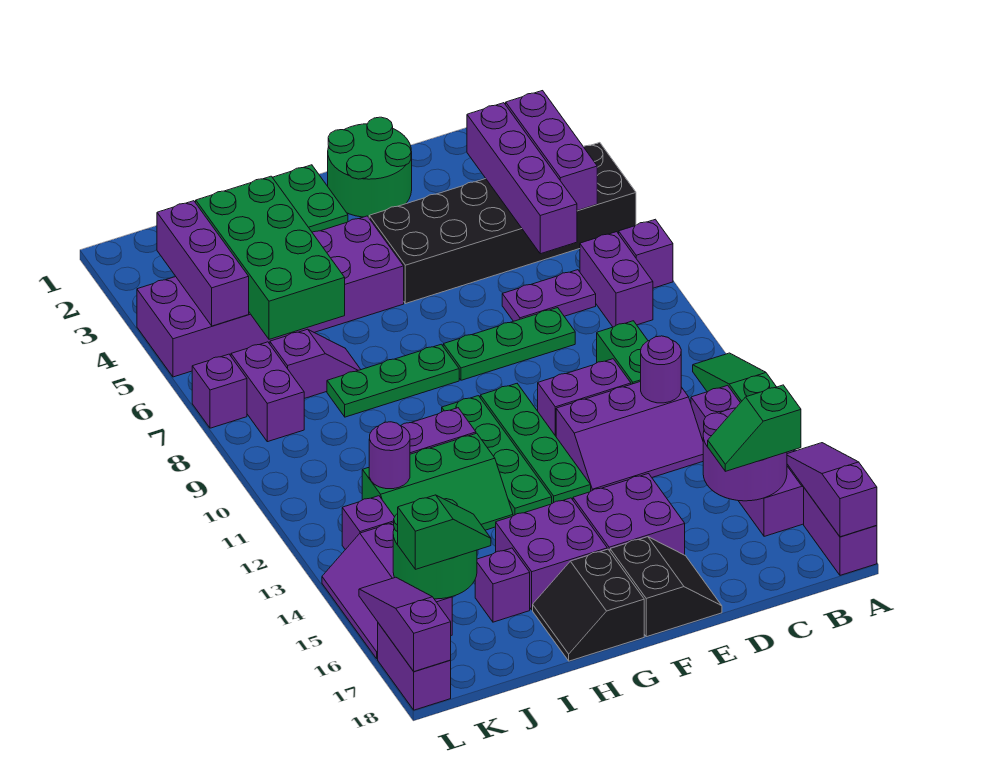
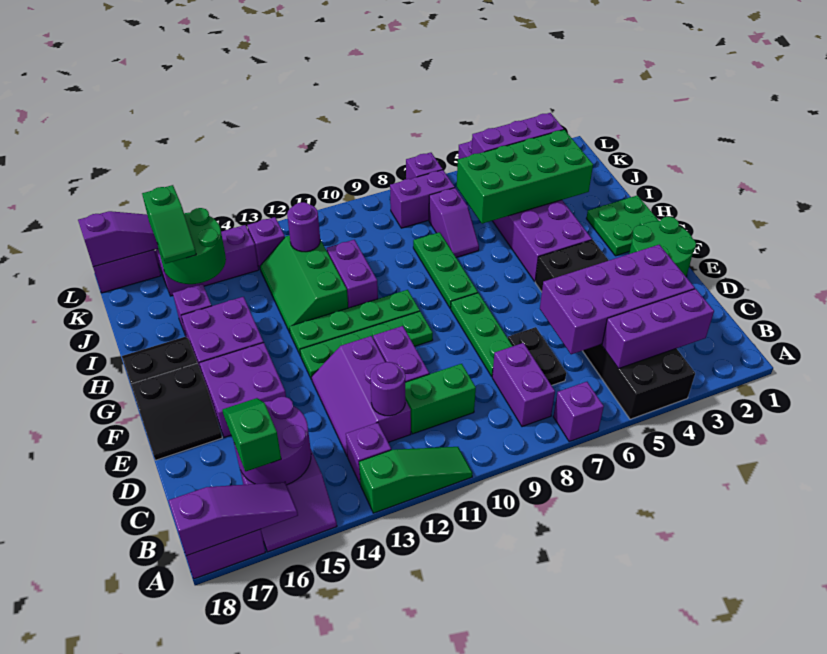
purple brick B7:B8 level 1 -> purple brick B8:C8 level 1
purple brick C3:C6 level 2 -> purple brick C3:D6 level 2
purple plate C7:D7 level 1 -> black plate C7:D7 level 1

